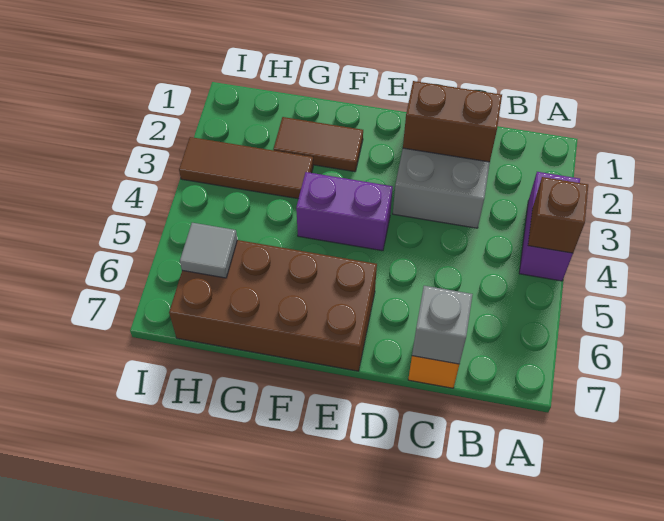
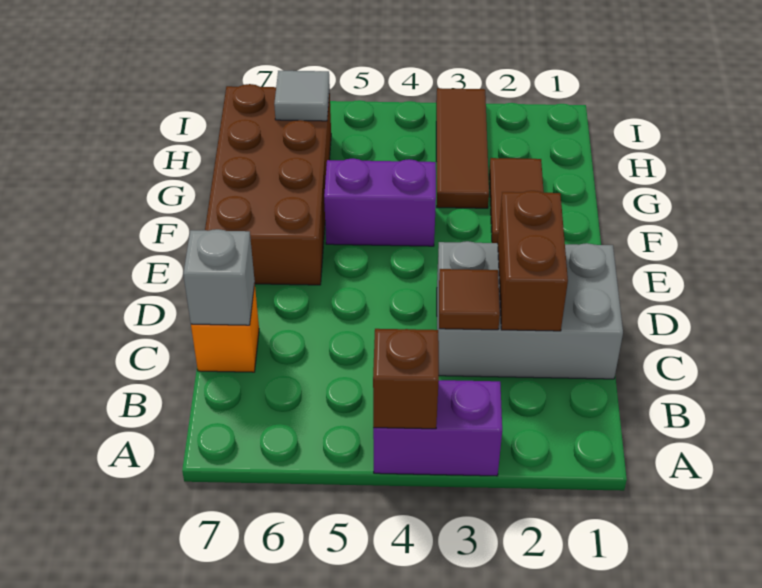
none -> brown tile C3 level 2
purple brick E4:F4 level 1 -> purple brick F4:F5 level 1

